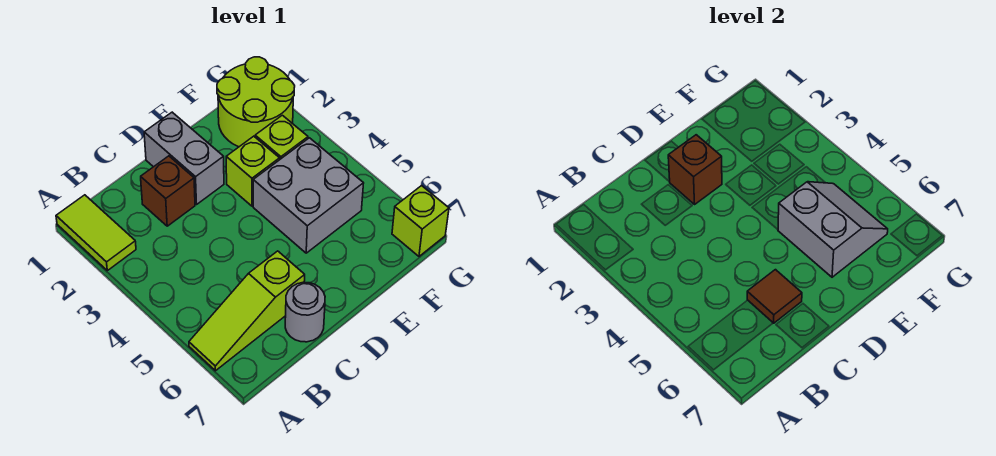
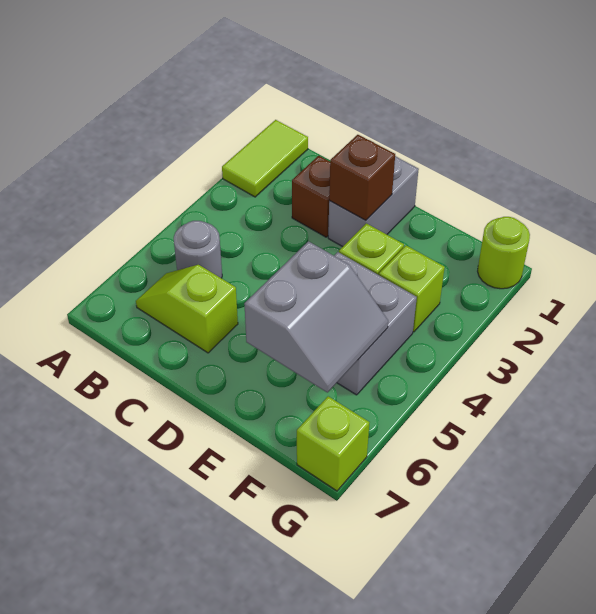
lime slope A6:C6 level 1 top C -> lime slope B6:C6 level 1 top C
brown tile C6 level 2 -> none
grey round brick C7 level 1 -> grey round brick B5 level 1
lime round brick F1:G2 level 1 -> lime round brick G1 level 1

